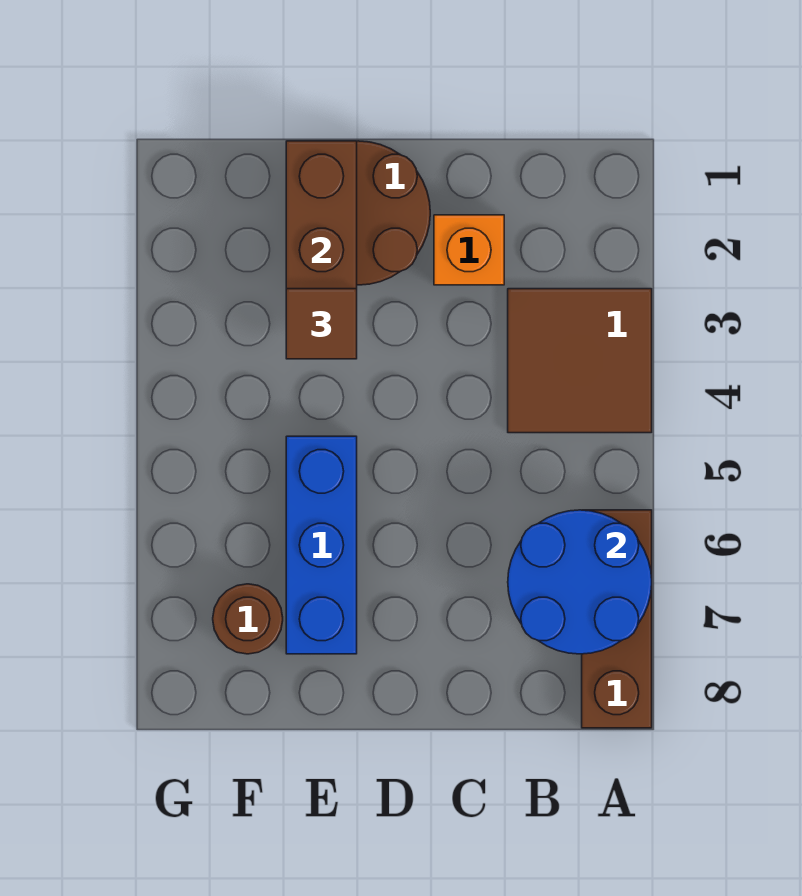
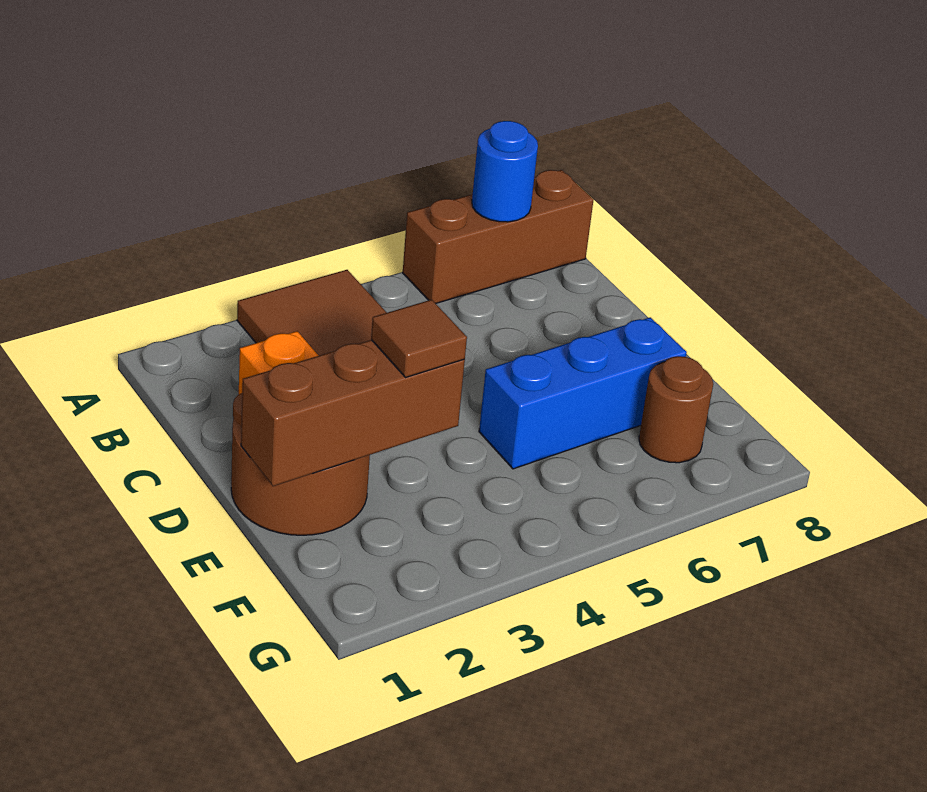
blue round brick A6:B7 level 2 -> blue round brick A7 level 2

